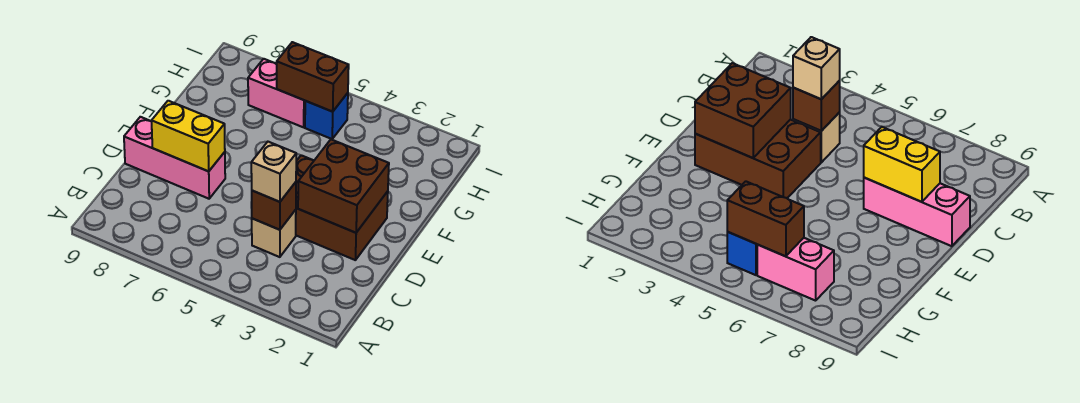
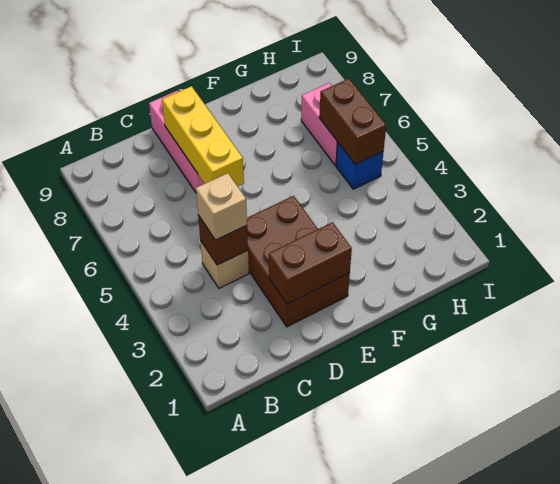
brown brick D2:E3 level 2 -> brown brick D2:E2 level 2
yellow brick D7:D8 level 2 -> yellow brick D6:D8 level 2

